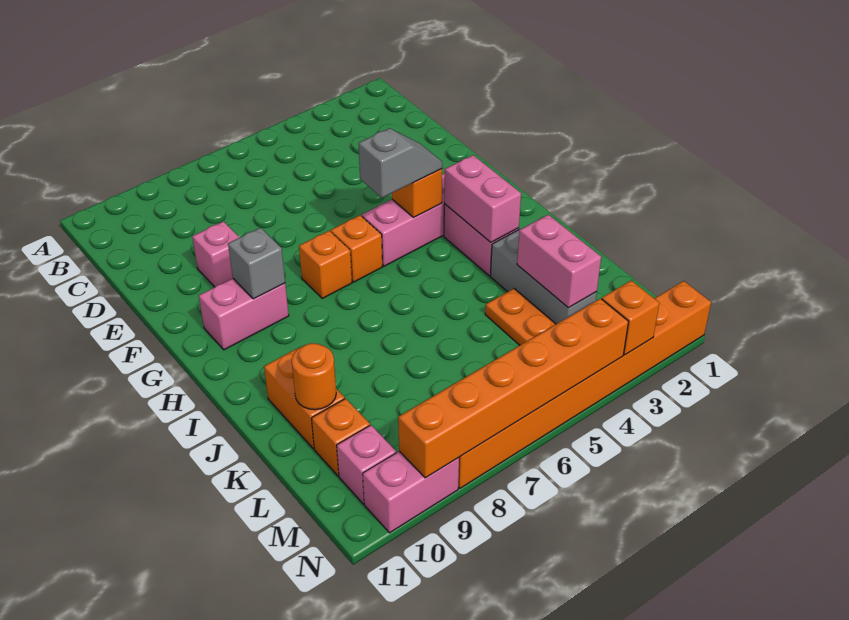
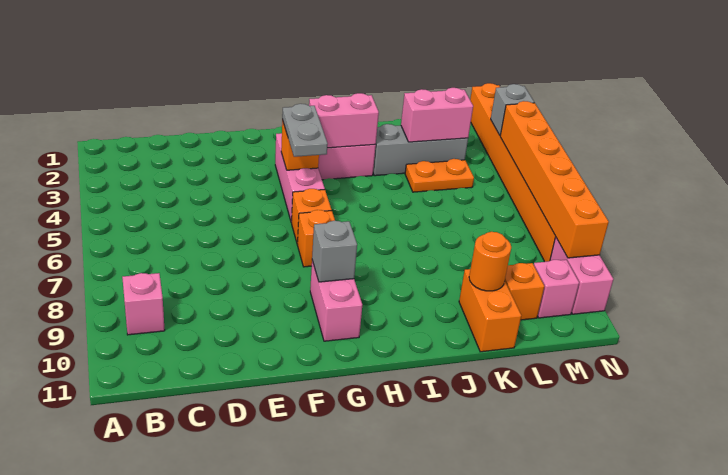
pink brick E9 level 1 -> pink brick B9 level 1
grey slope G4:G5 level 3 top 5 -> grey plate G4:G5 level 3
orange brick J10:K10 level 1 -> orange brick K10:K11 level 1
orange brick N3 level 2 -> grey brick N3 level 2

